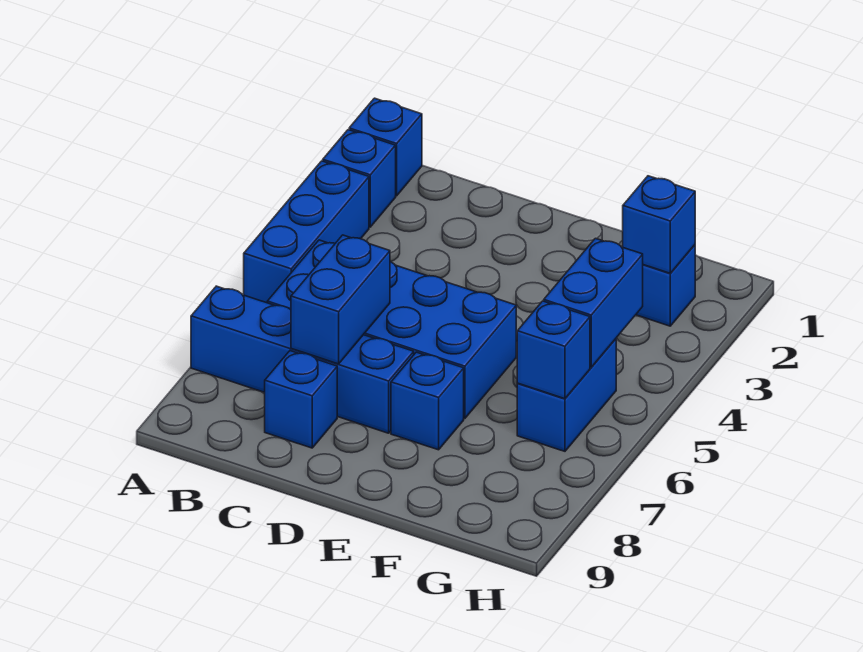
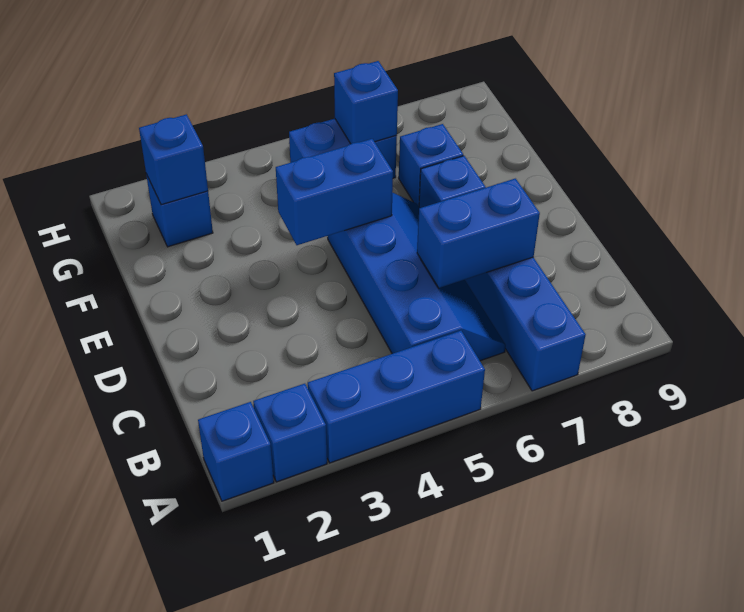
blue brick B5:E6 level 1 -> blue slope B5:E6 level 1 top 5
blue brick C8 level 1 -> blue brick F7 level 1
blue brick G4:G5 level 2 -> blue brick E4:E5 level 2

